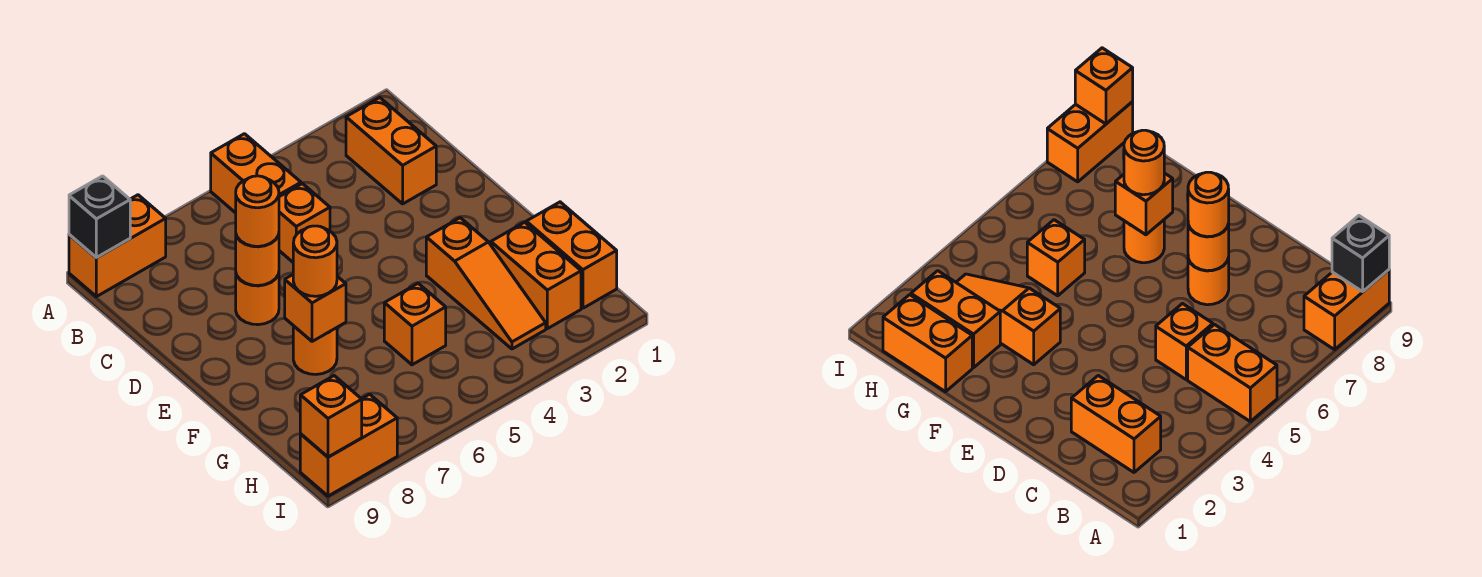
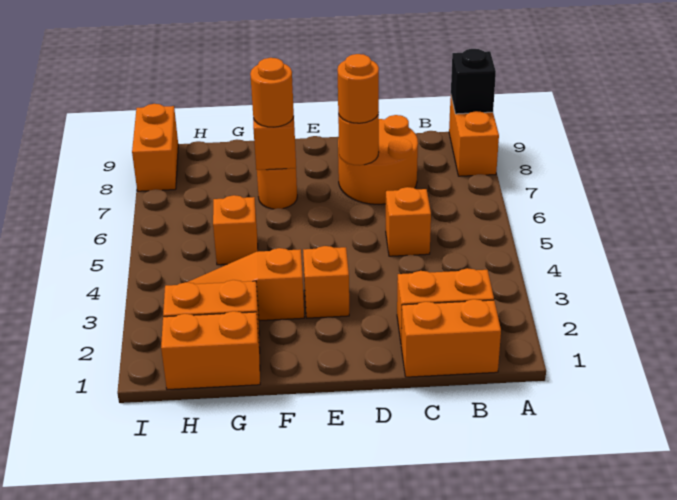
orange brick A5:B5 level 1 -> orange brick B1:C1 level 1
orange round brick D7 level 1 -> orange round brick C7:D8 level 1
orange brick I9 level 2 -> orange brick E3 level 1

